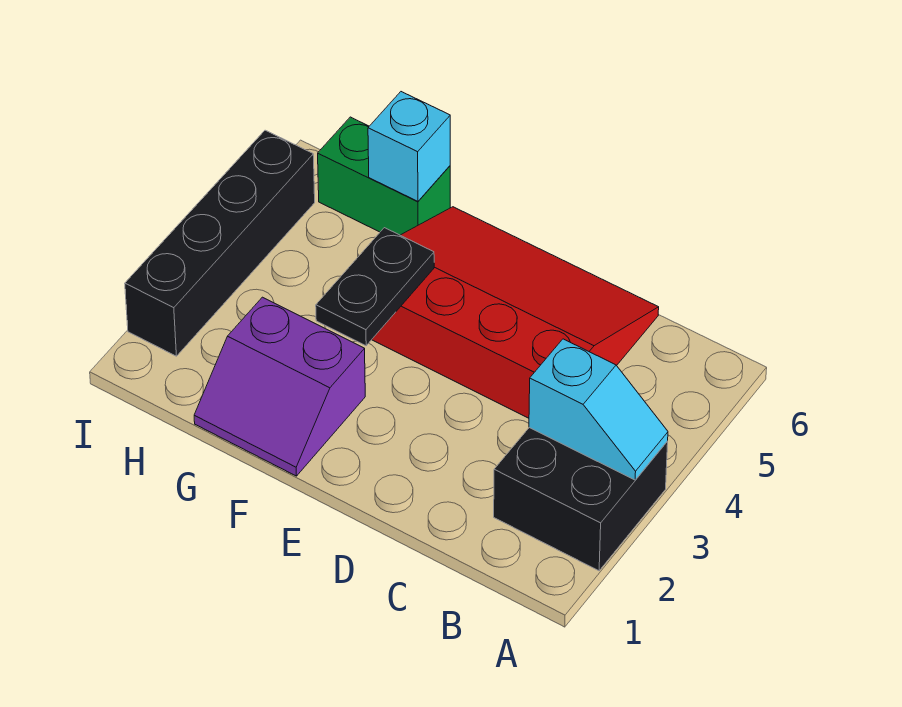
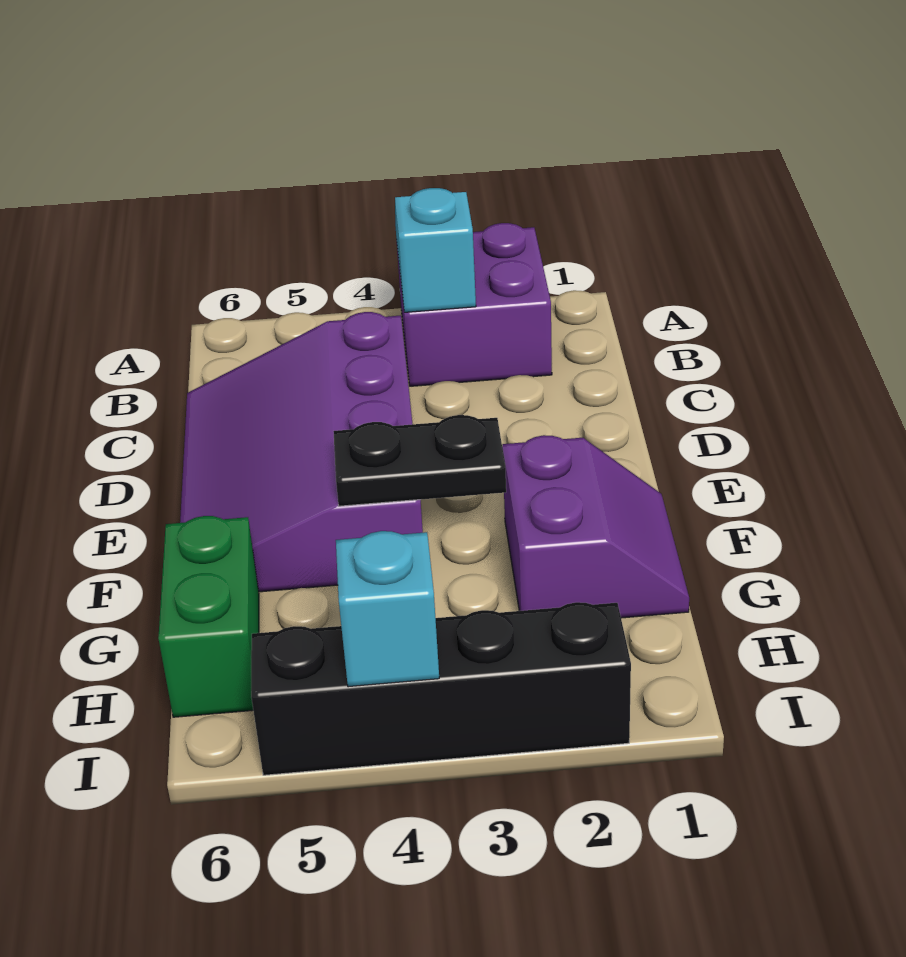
black brick A2:B3 level 1 -> purple brick A2:B3 level 1
red slope C4:F6 level 1 top 4 -> purple slope C4:F6 level 1 top 4
cyan brick G6 level 2 -> cyan brick I4 level 2

